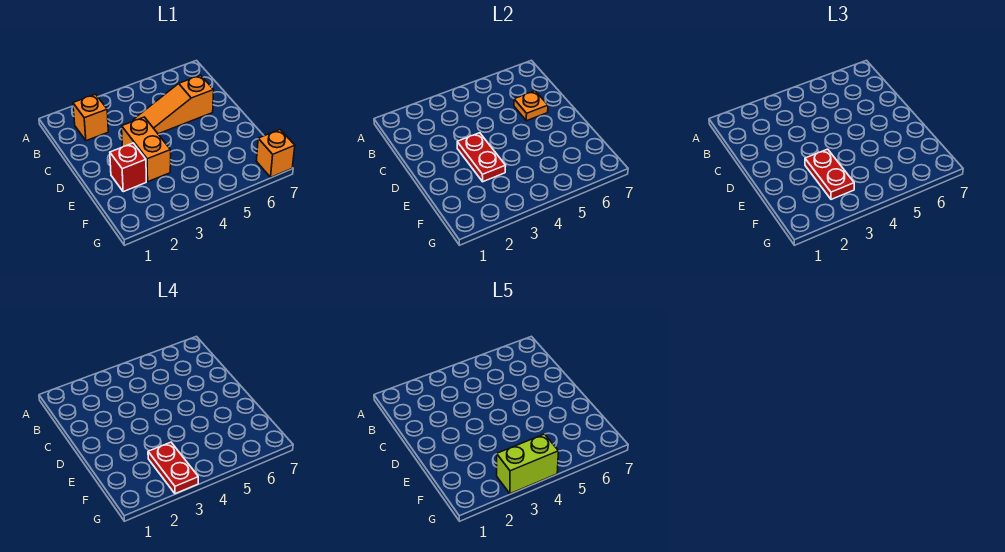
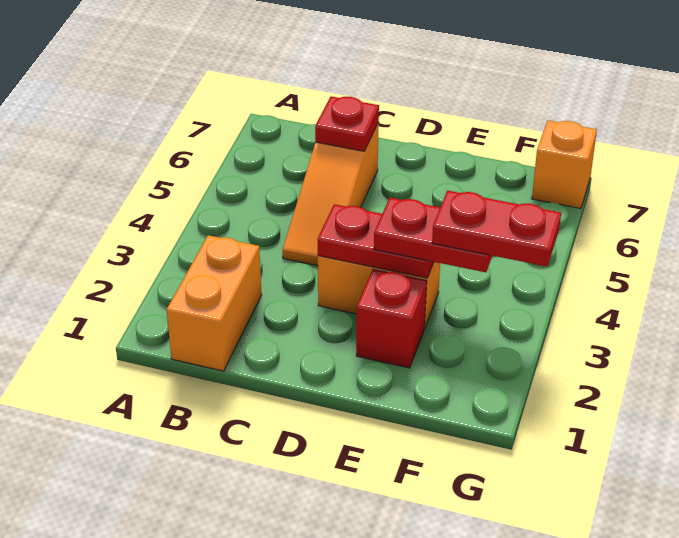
orange brick B2 level 1 -> orange brick B1:B2 level 1
orange plate C6 level 2 -> red plate C6 level 2
lime brick G3:G4 level 5 -> none

